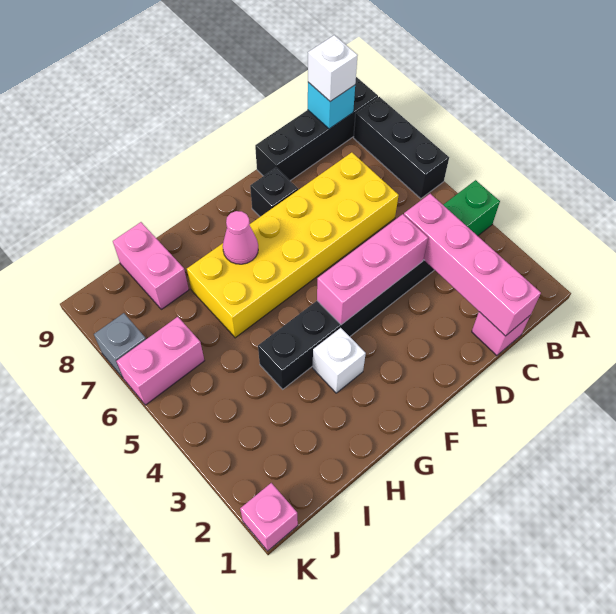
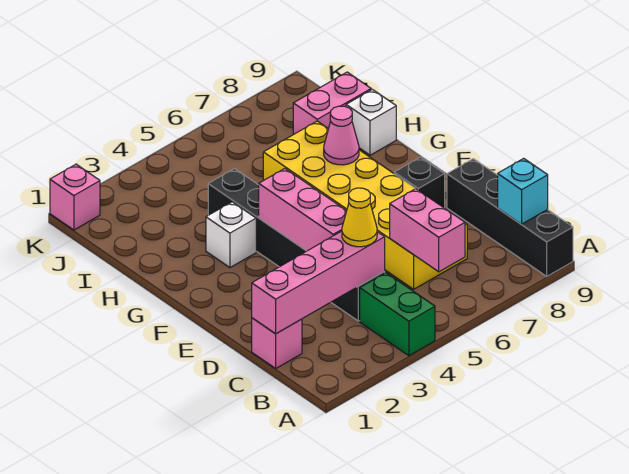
black brick A6:A8 level 1 -> none
white brick B9 level 3 -> white brick H9 level 1
none -> yellow cone C4 level 3
pink brick J6:K6 level 1 -> pink brick B6:C6 level 2
grey brick K7 level 1 -> none

